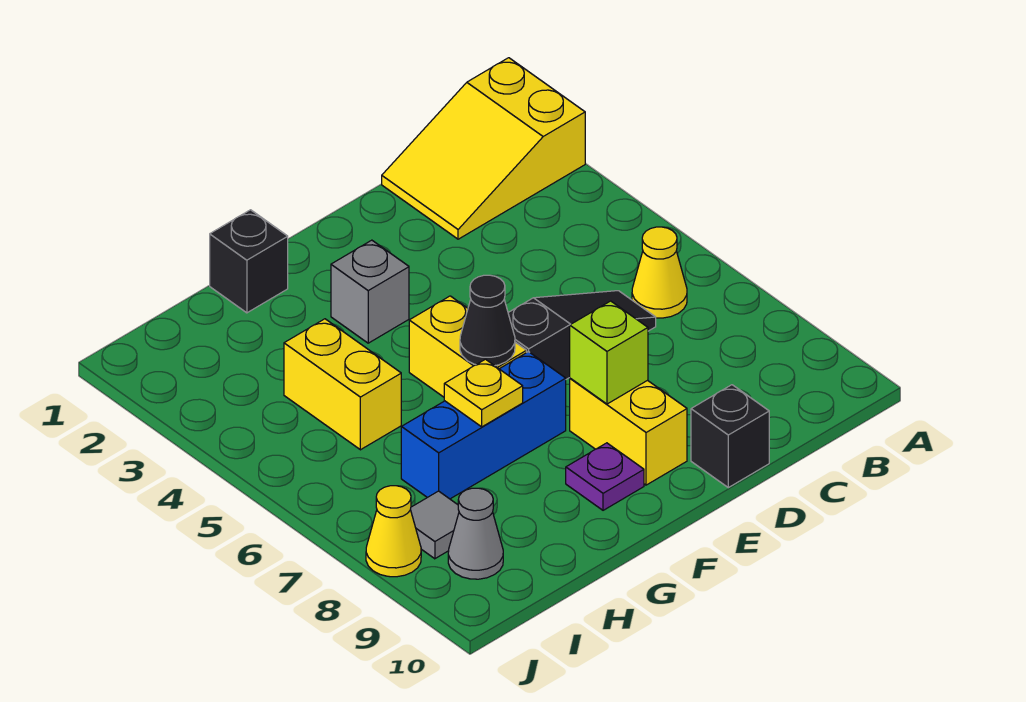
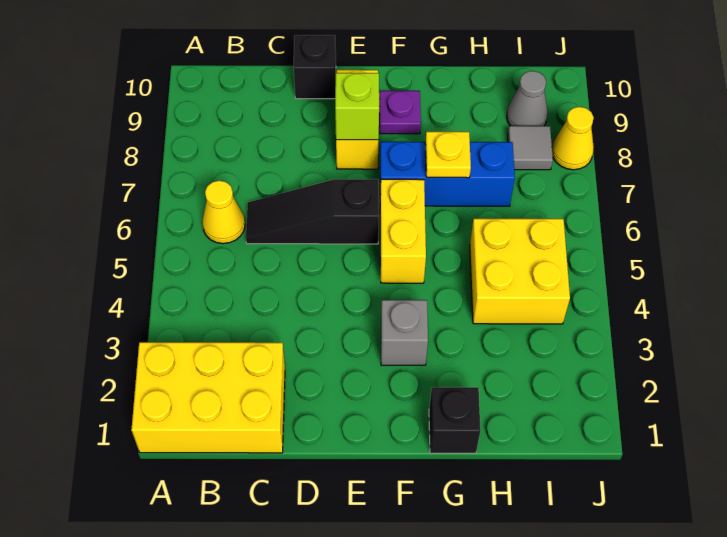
yellow slope A1:C2 level 1 top A -> yellow brick A1:C2 level 1
black cone F6 level 2 -> none
yellow brick H4:H5 level 1 -> yellow brick H4:I5 level 1

